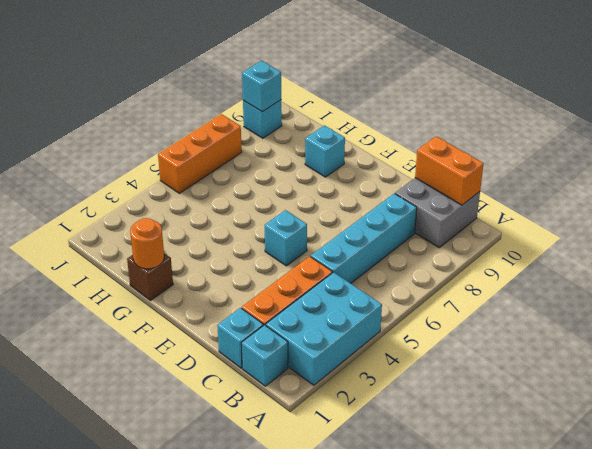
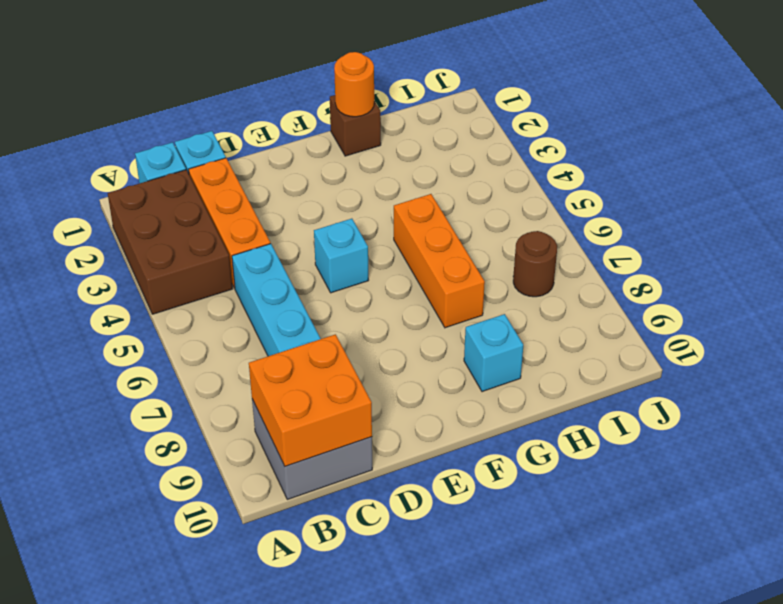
cyan brick A2:B4 level 1 -> brown brick A2:B4 level 1
orange brick B10:C10 level 2 -> orange brick B9:C10 level 2
none -> brown round brick I7 level 1
orange brick J5:J7 level 1 -> orange brick G5:G7 level 1
cyan brick J9 level 1 -> none
cyan brick J9 level 2 -> none

